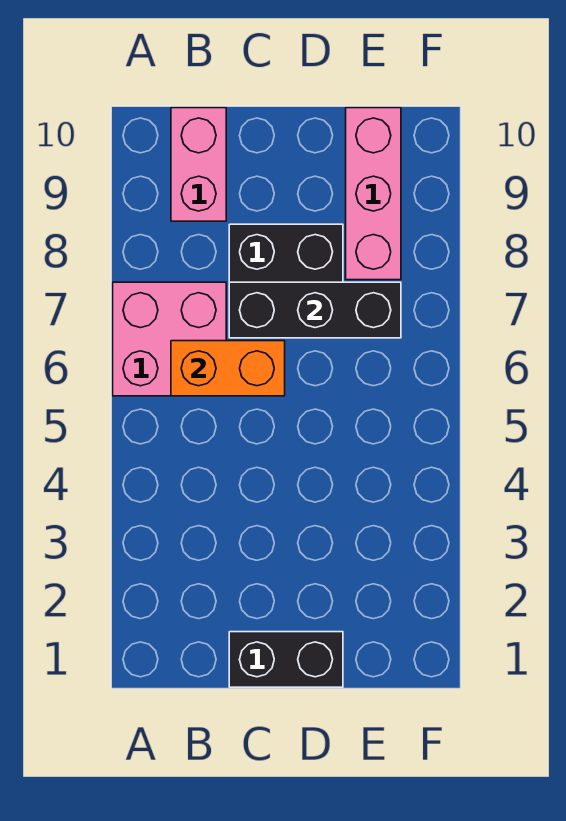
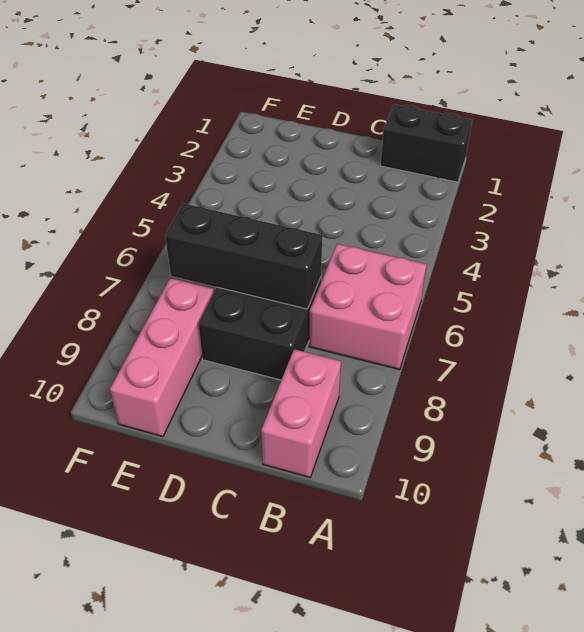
orange brick B6:C6 level 2 -> none
black brick C1:D1 level 1 -> black brick A1:B1 level 1

